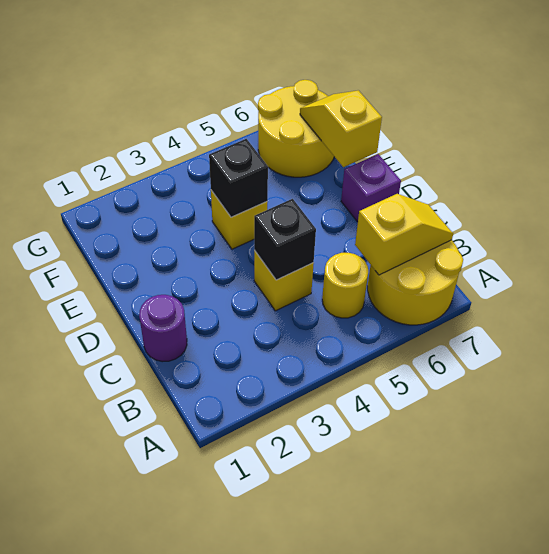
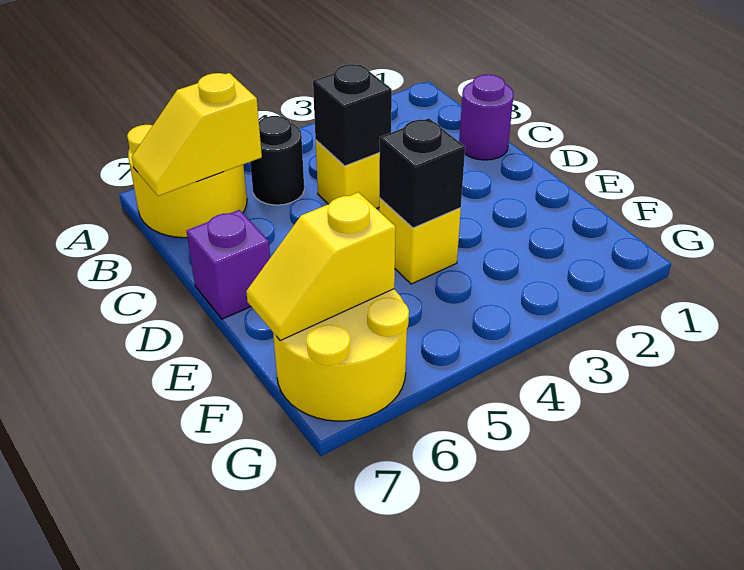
yellow round brick B5 level 1 -> black round brick B5 level 1
yellow slope E7:F7 level 2 top E -> yellow slope F6:F7 level 2 top 6

